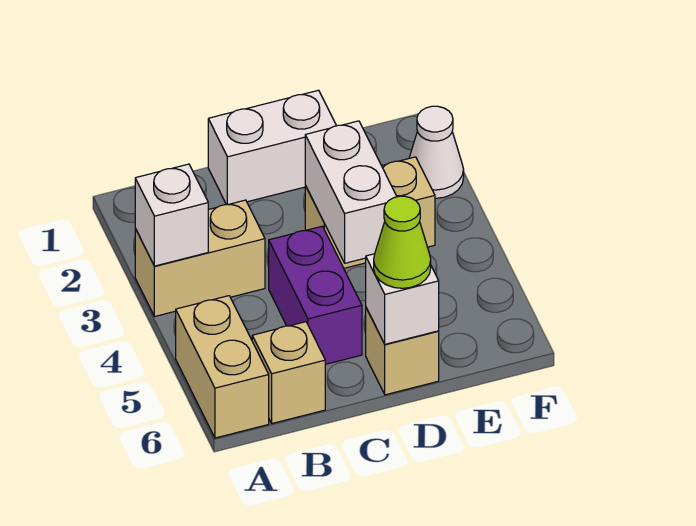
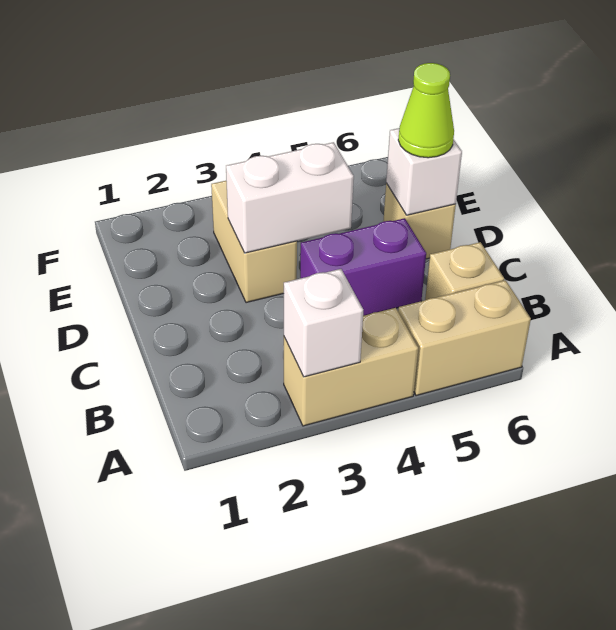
tan brick A3:B3 level 1 -> tan brick A3:A4 level 1
white brick C1:D1 level 1 -> none
white cone F2 level 1 -> none

